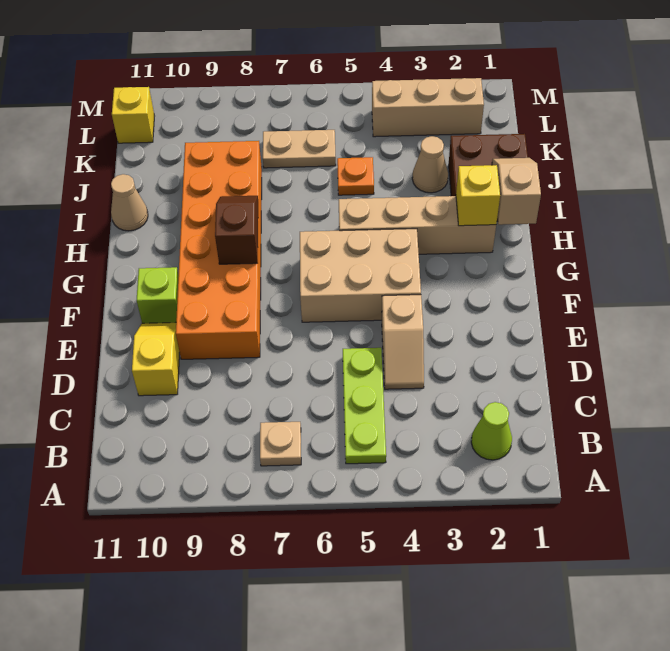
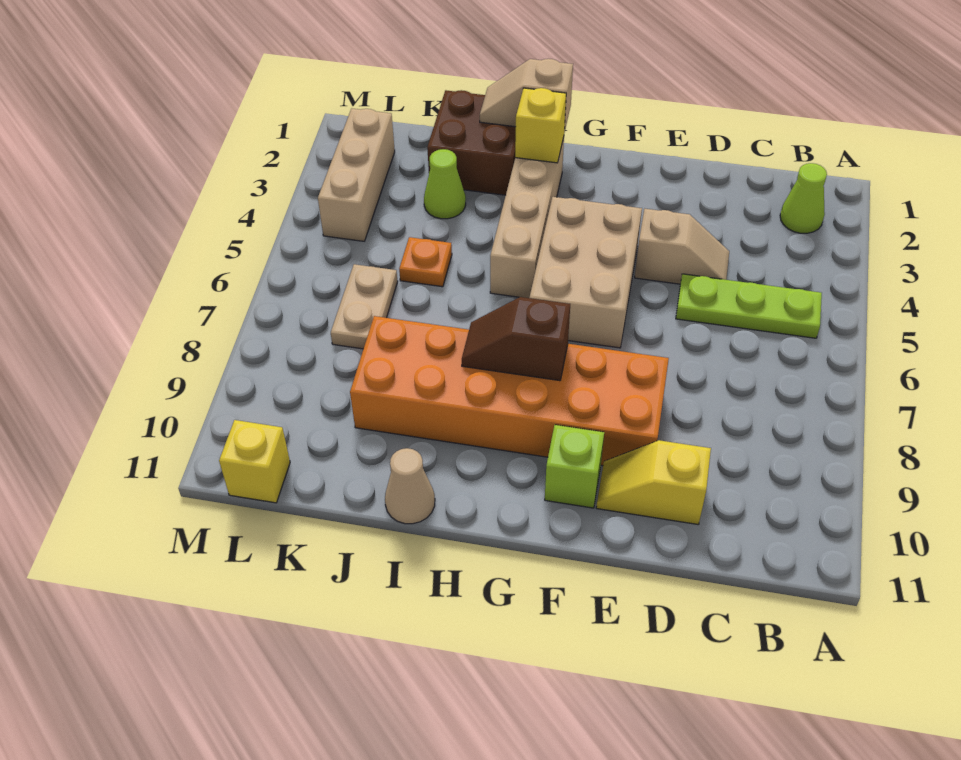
tan plate B7 level 1 -> none
tan cone J3 level 1 -> lime cone J3 level 1

